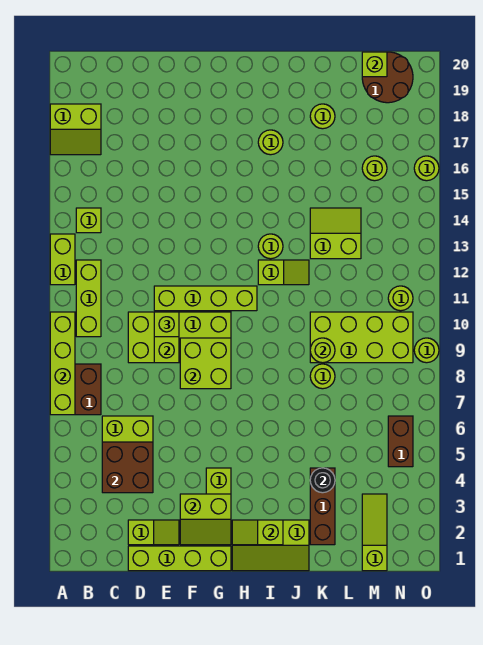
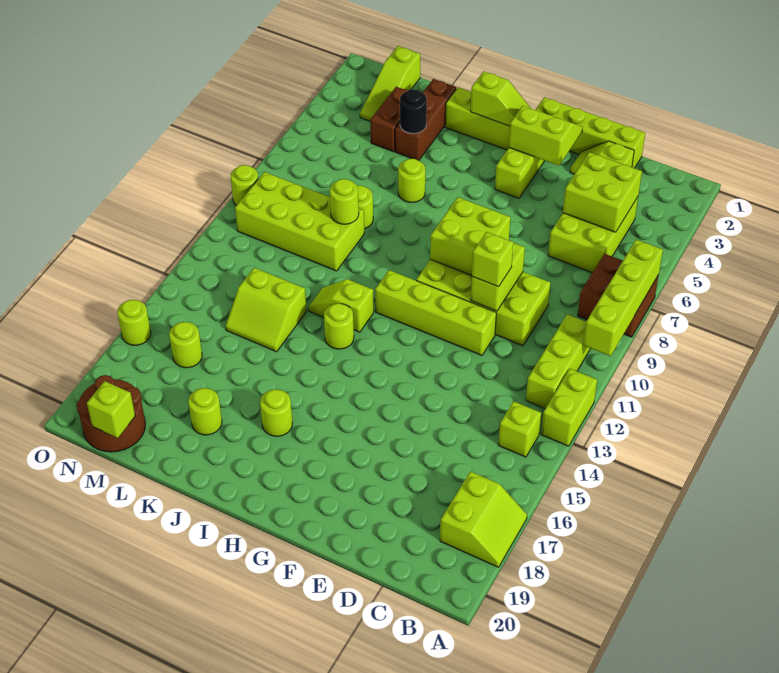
lime slope A17:B18 level 1 top 18 -> lime slope A17:B18 level 1 top B
brown brick C4:D5 level 2 -> lime brick C4:D5 level 2
brown brick N5:N6 level 1 -> brown brick L3:L4 level 1
lime round brick N11 level 1 -> lime round brick J6 level 1

